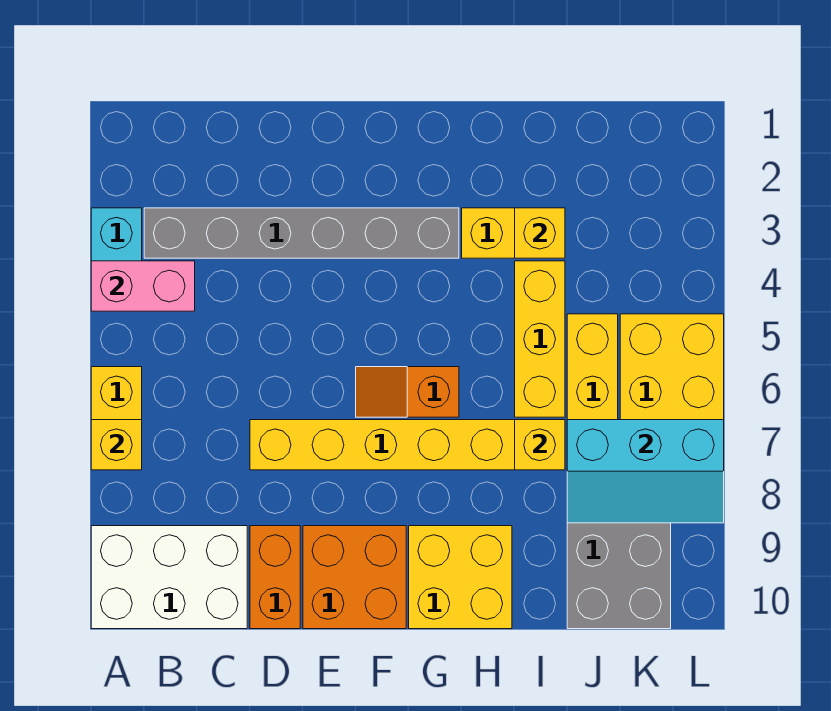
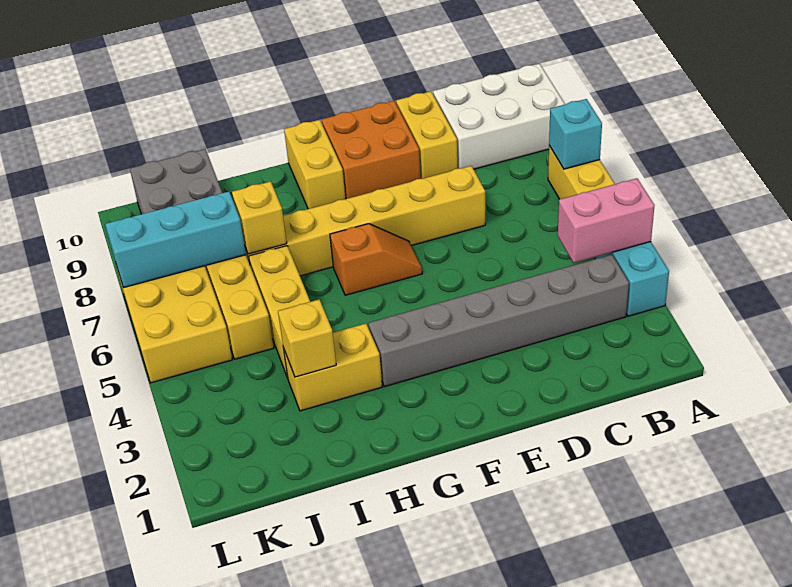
yellow brick A7 level 2 -> cyan brick A7 level 2
orange brick D9:D10 level 1 -> yellow brick D9:D10 level 1
yellow brick G9:H10 level 1 -> yellow brick G9:G10 level 1

